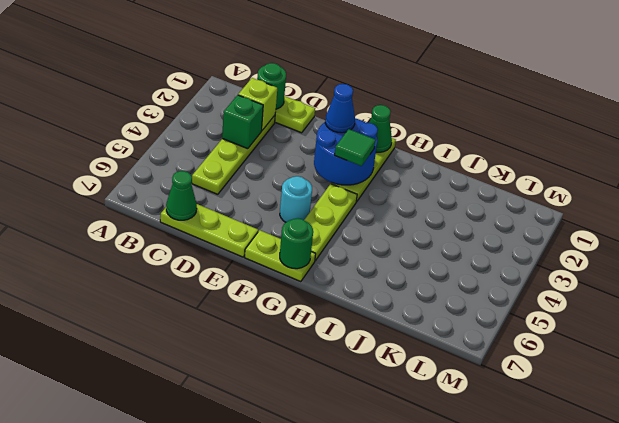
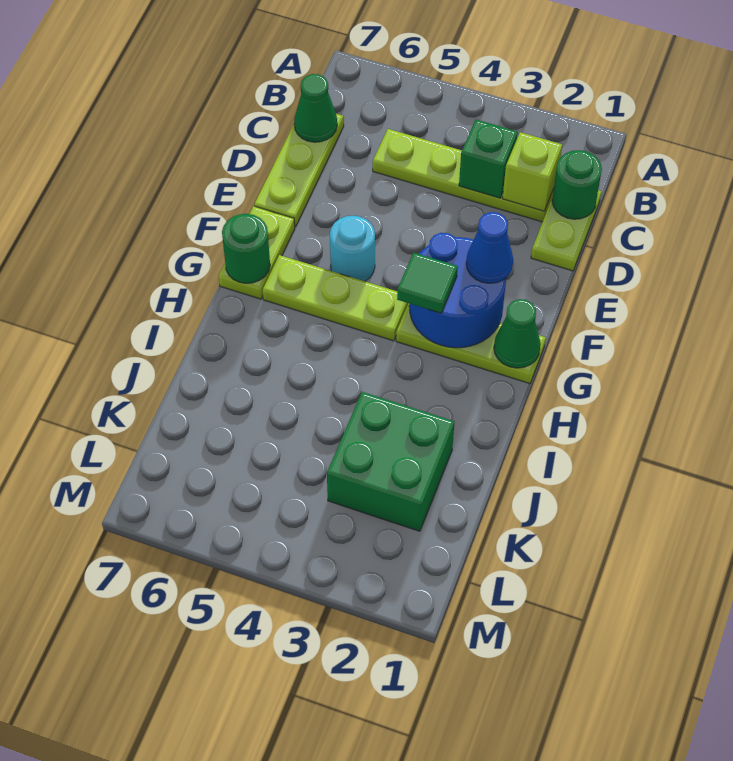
none -> green brick J2:K3 level 1

